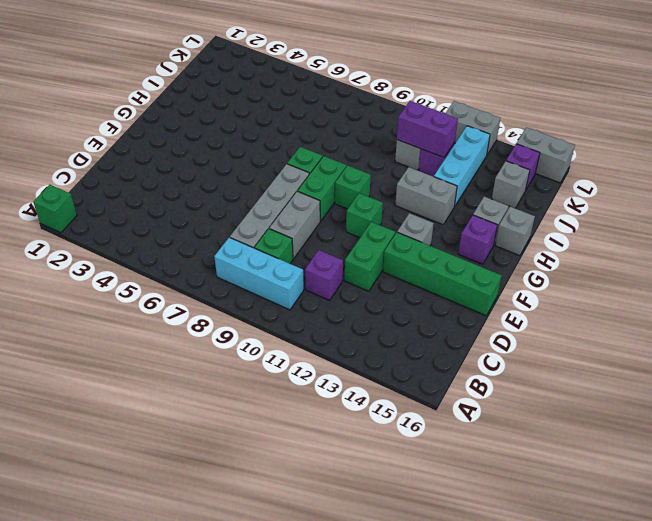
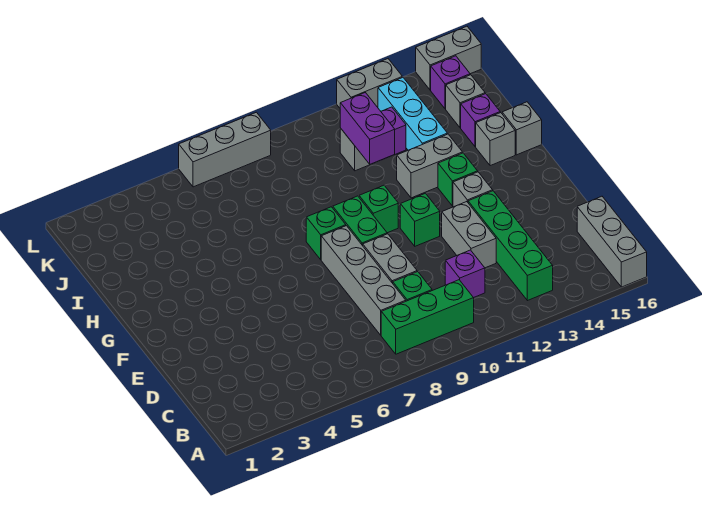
green brick A1 level 1 -> green brick G13 level 1
none -> grey brick A16:C16 level 1
cyan brick B8:B10 level 1 -> green brick B8:B10 level 1
green brick D12:E12 level 1 -> grey brick D12:E12 level 1
green brick E13:E16 level 1 -> green brick B13:E13 level 1
purple brick G15 level 1 -> purple brick I15 level 1
purple brick J11:J12 level 2 -> purple brick I11:J11 level 2
none -> grey brick L6:L8 level 1

